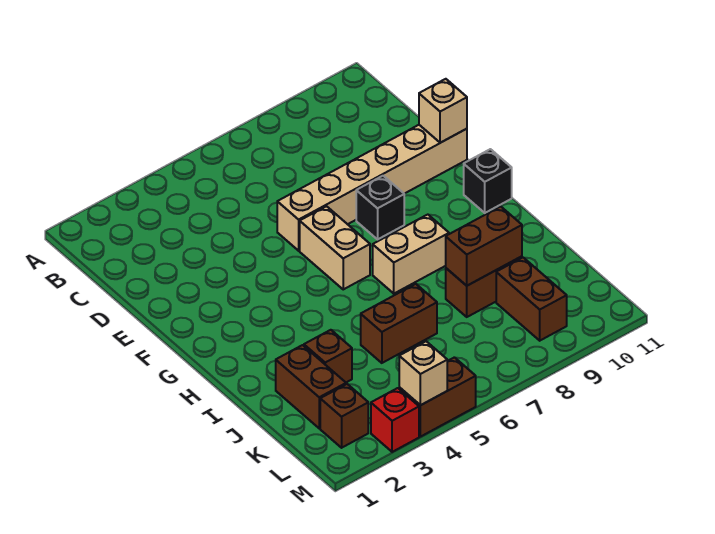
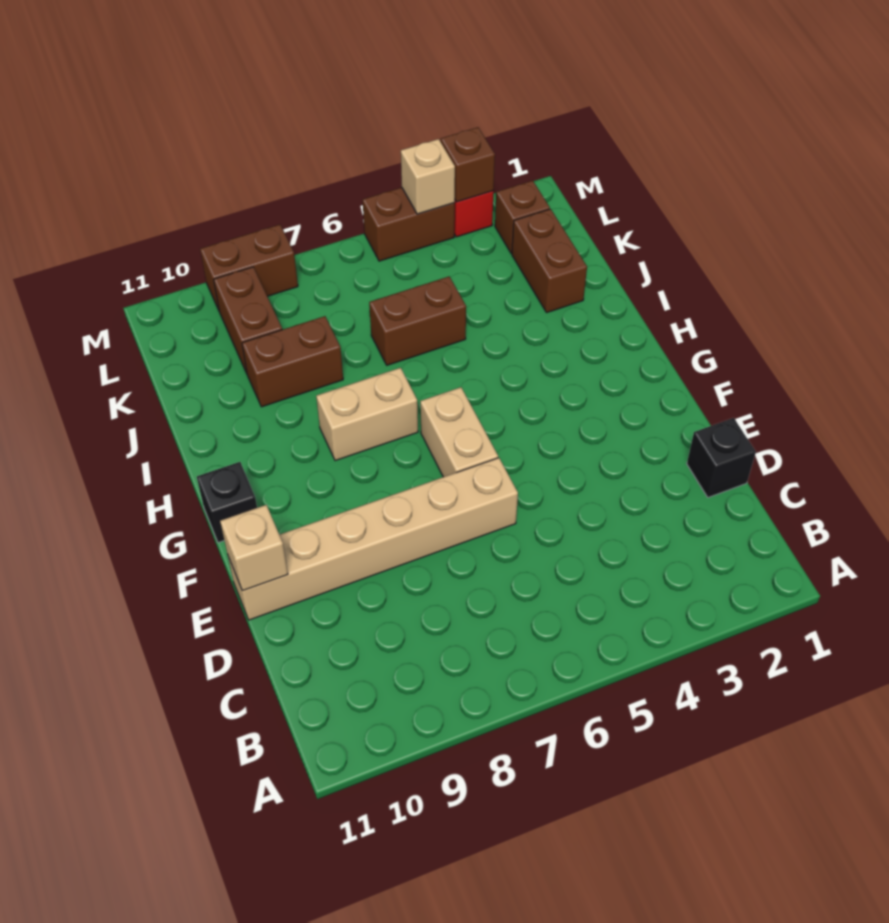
black brick F8 level 1 -> black brick D1 level 1
brown brick J3 level 1 -> brown brick M3 level 2
brown brick J8:J9 level 2 -> brown brick M8:M9 level 1

